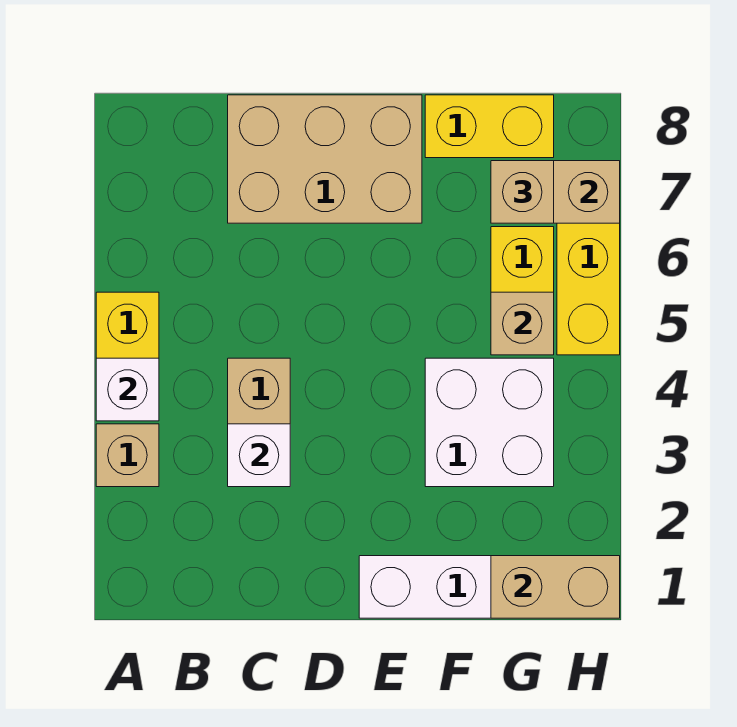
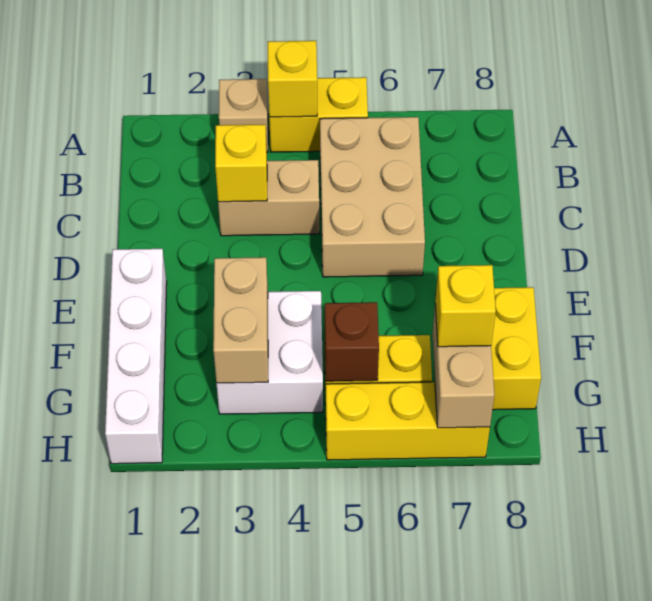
white brick A4 level 2 -> yellow brick A4 level 2
white brick C3 level 2 -> yellow brick C3 level 2
tan brick C7:E8 level 1 -> tan brick B5:D6 level 1
tan brick G1:H1 level 2 -> tan brick F3:G3 level 2
tan brick G5 level 2 -> brown brick G5 level 2
tan brick G7 level 3 -> yellow brick G7 level 3

